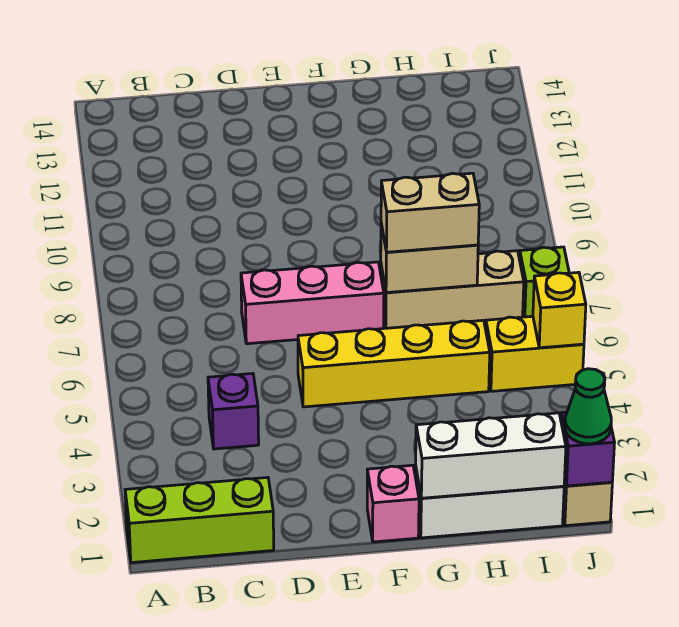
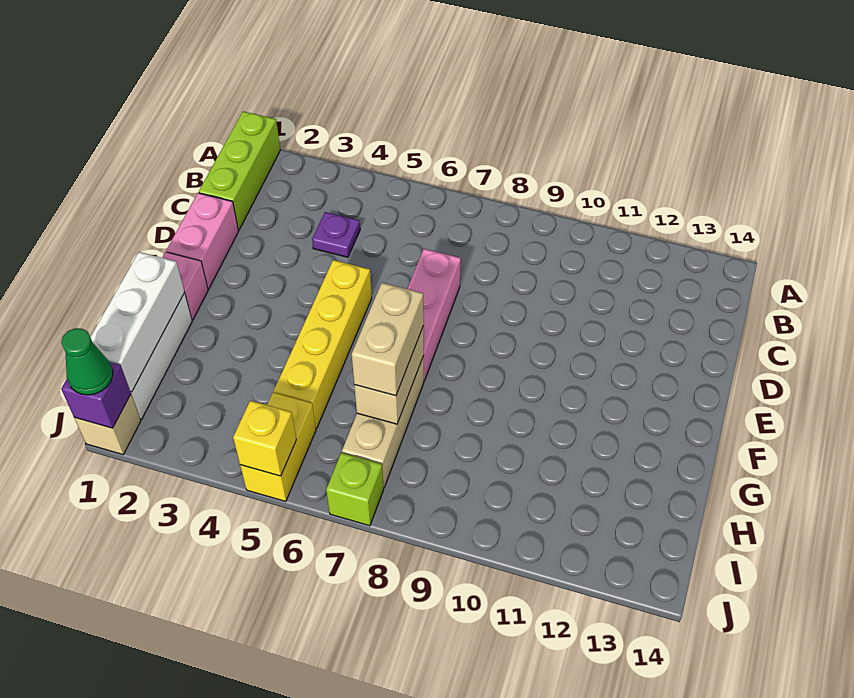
purple brick C4 level 1 -> purple plate C4 level 1
none -> pink brick D1:E1 level 1

